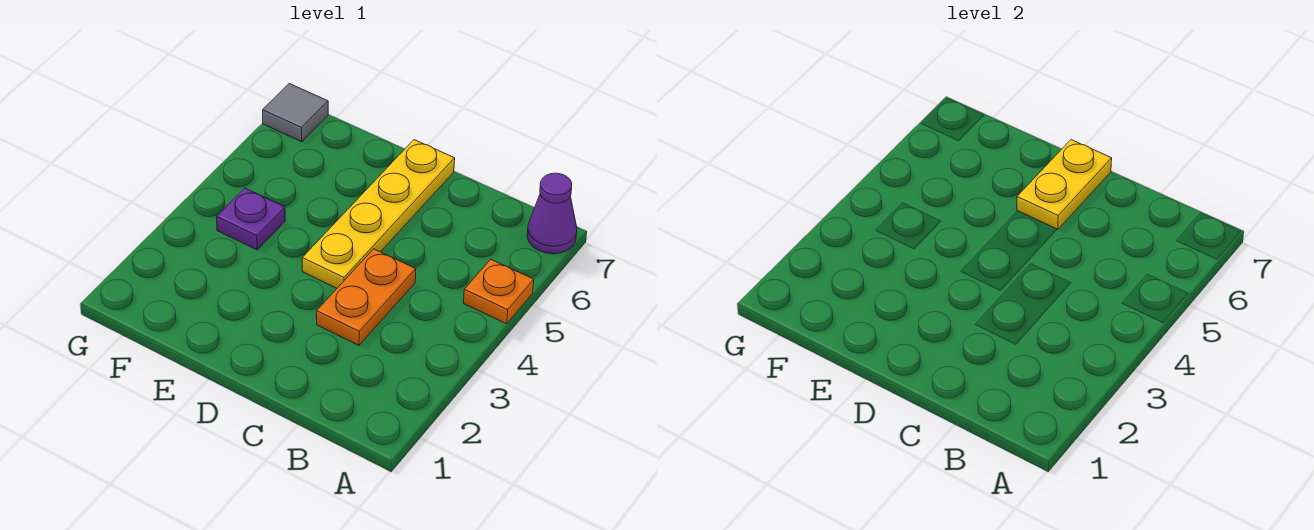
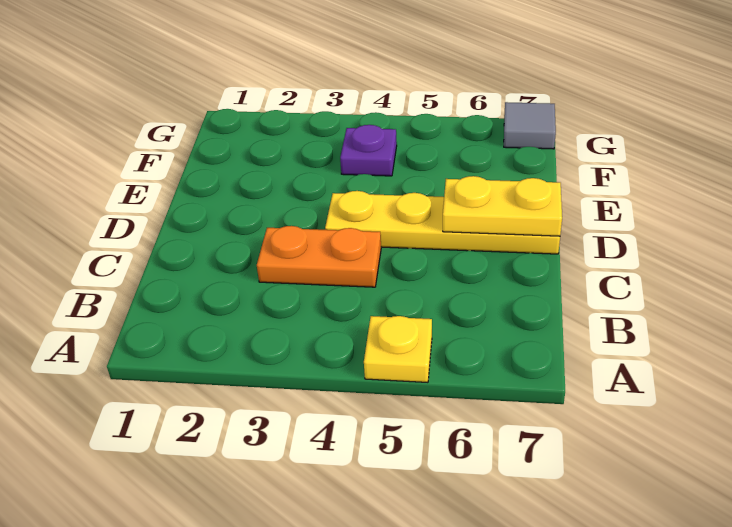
orange plate A5 level 1 -> yellow plate A5 level 1
purple cone A7 level 1 -> none

